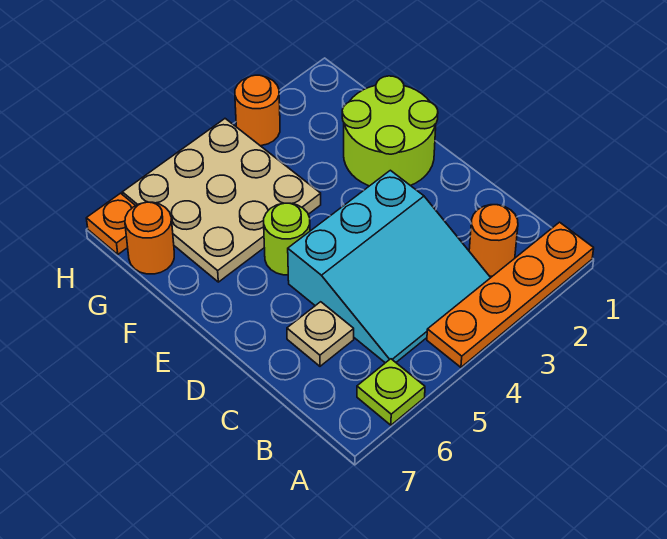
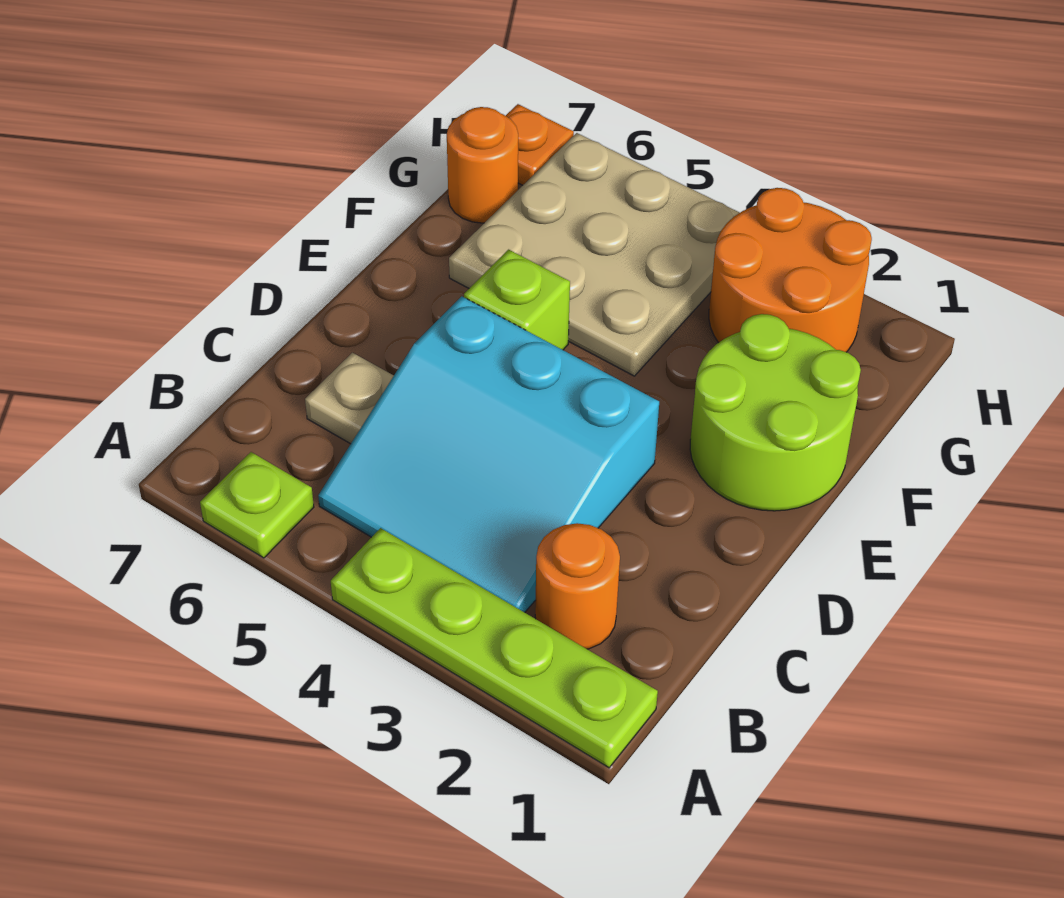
orange plate A1:A4 level 1 -> lime plate A1:A4 level 1
lime round brick E5 level 1 -> lime brick E5 level 1
orange round brick H3 level 1 -> orange round brick G2:H3 level 1

